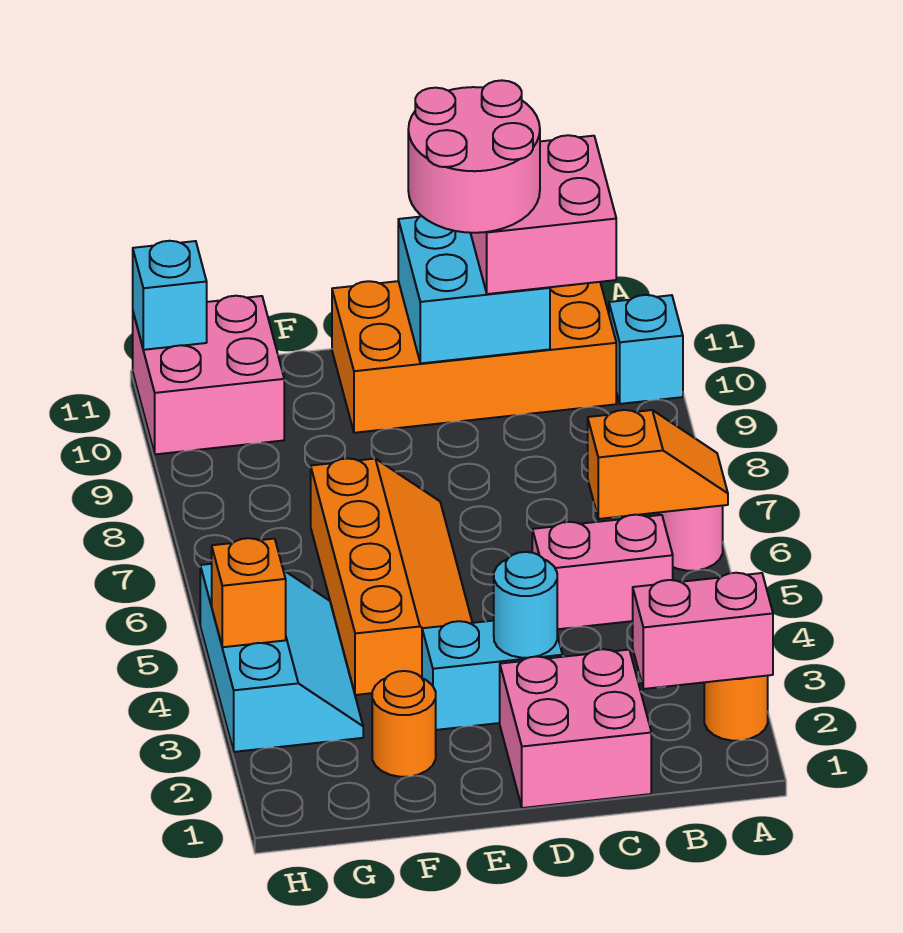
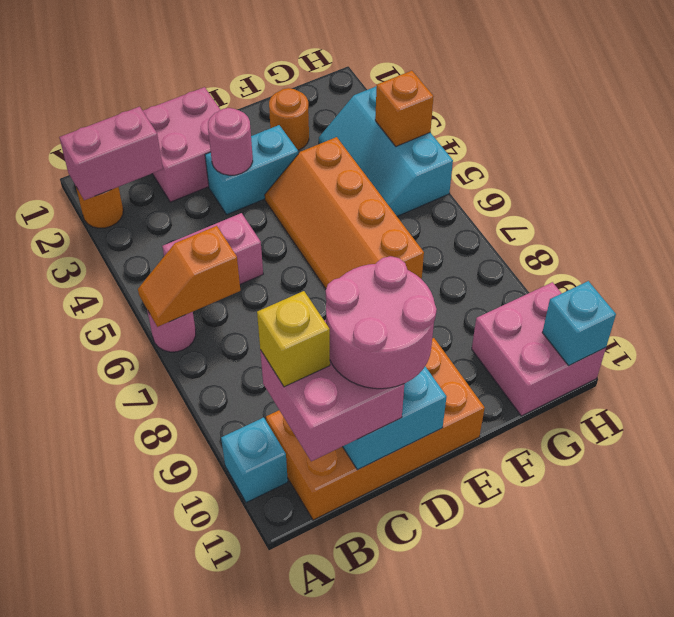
none -> yellow brick B10 level 4
cyan round brick D3 level 2 -> pink round brick D3 level 2

